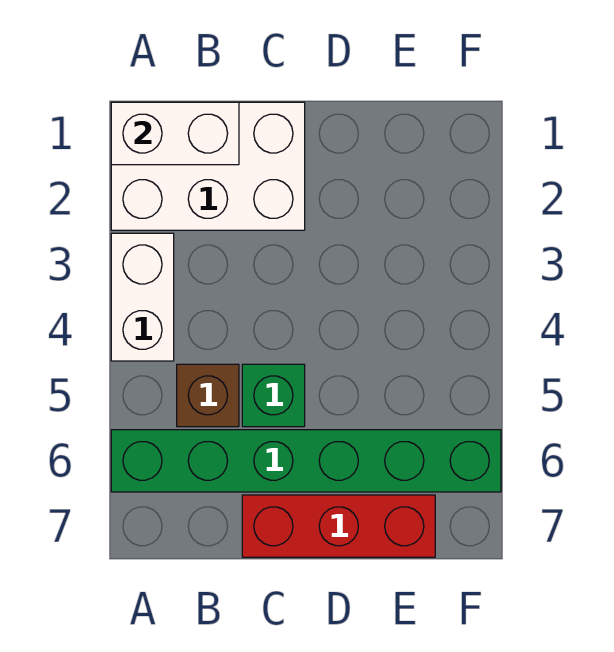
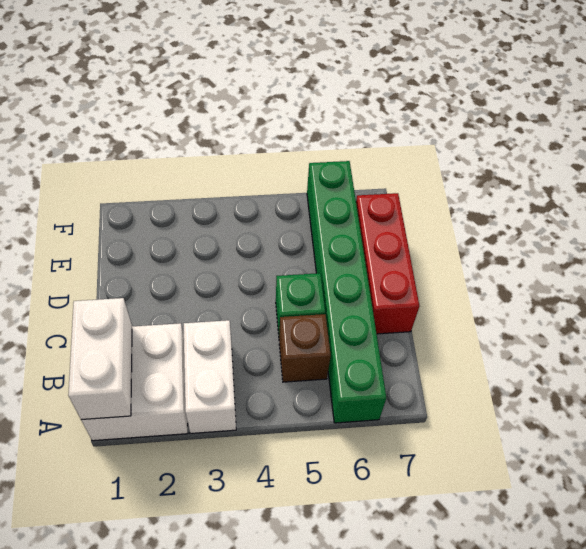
white brick A1:C2 level 1 -> white brick A1:B2 level 1
white brick A3:A4 level 1 -> white brick A3:B3 level 1

